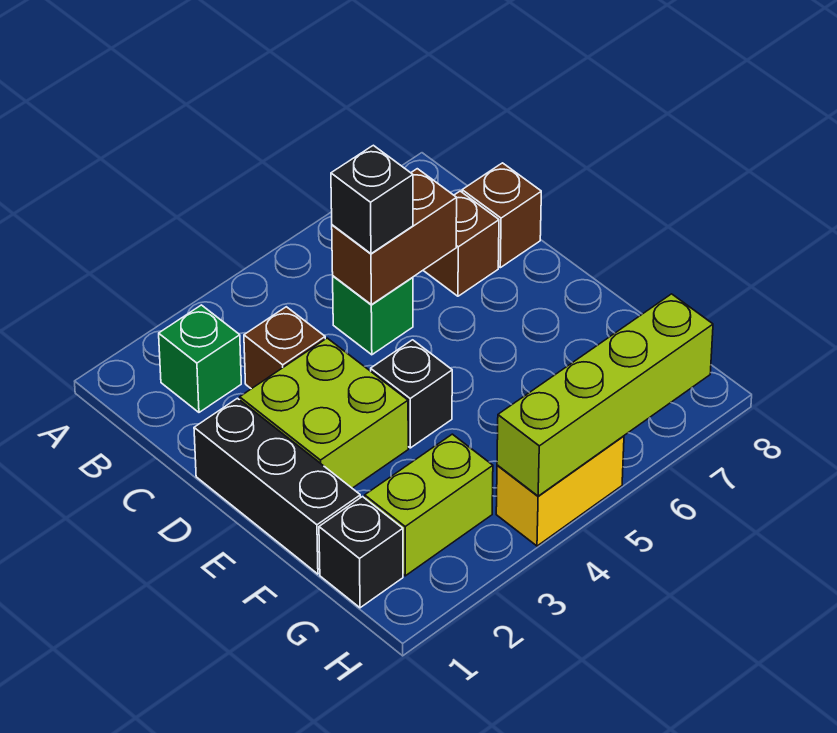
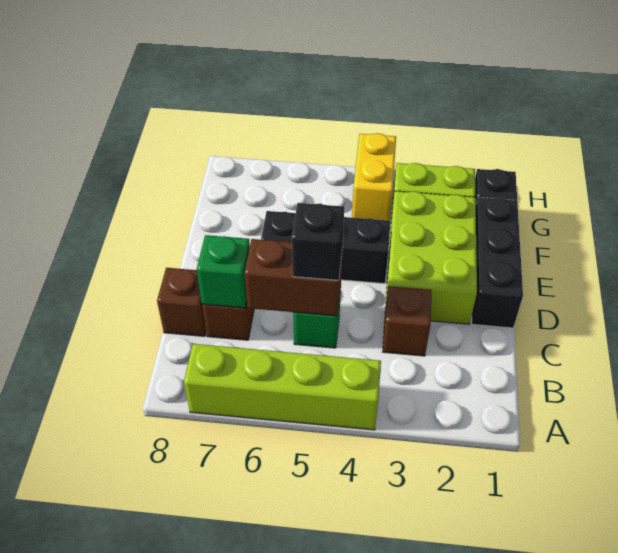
green brick B2 level 1 -> green brick C7 level 2
lime brick D2:E3 level 1 -> lime brick D2:F3 level 1
black brick E4 level 1 -> black brick E4:E6 level 1
yellow brick H4:H5 level 1 -> yellow brick G4:H4 level 1
lime brick H4:H7 level 2 -> lime brick A4:A7 level 1

